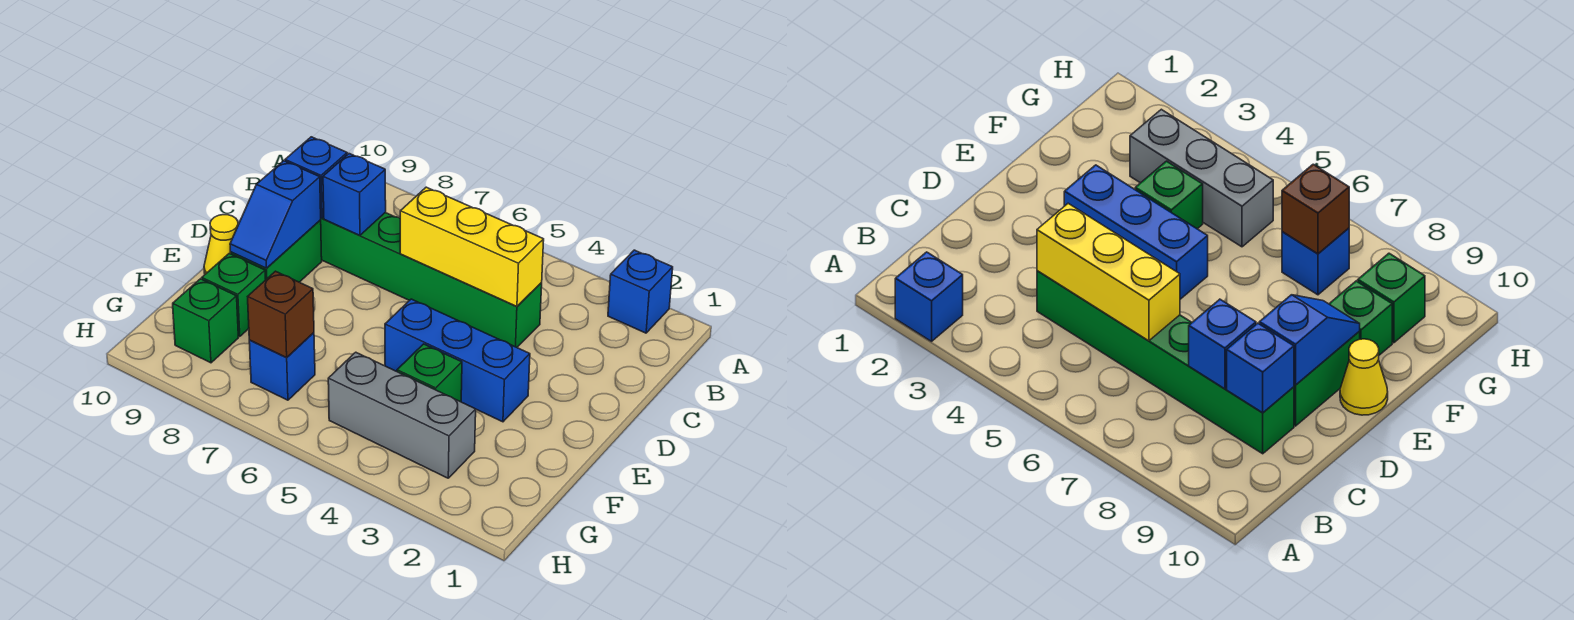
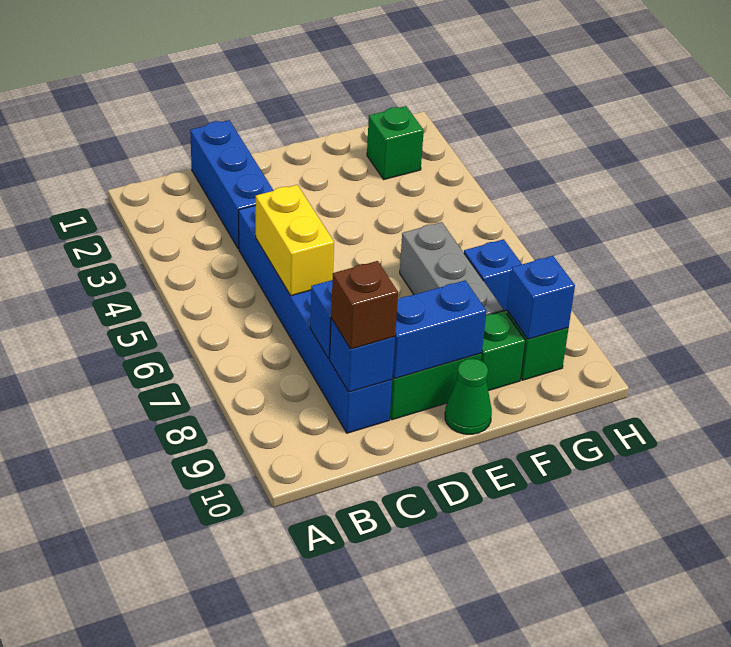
blue brick A2 level 1 -> blue brick G9 level 2
green brick C4:C9 level 1 -> blue brick C4:C9 level 1
yellow brick C4:C6 level 2 -> yellow brick C5:C6 level 2
blue slope D9:E9 level 2 top D -> blue brick D9:E9 level 2
blue brick E3:E5 level 1 -> blue brick C1:C3 level 1
yellow cone E10 level 1 -> green cone E10 level 1
green brick F4 level 1 -> green brick G2 level 1
grey brick G3:G5 level 1 -> grey brick F6:F8 level 1
brown brick G7 level 2 -> brown brick C9 level 3

